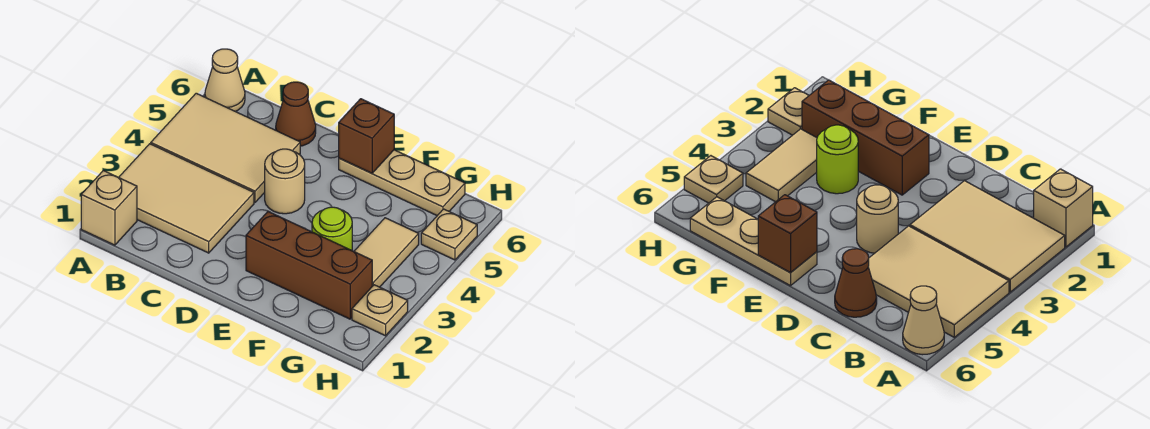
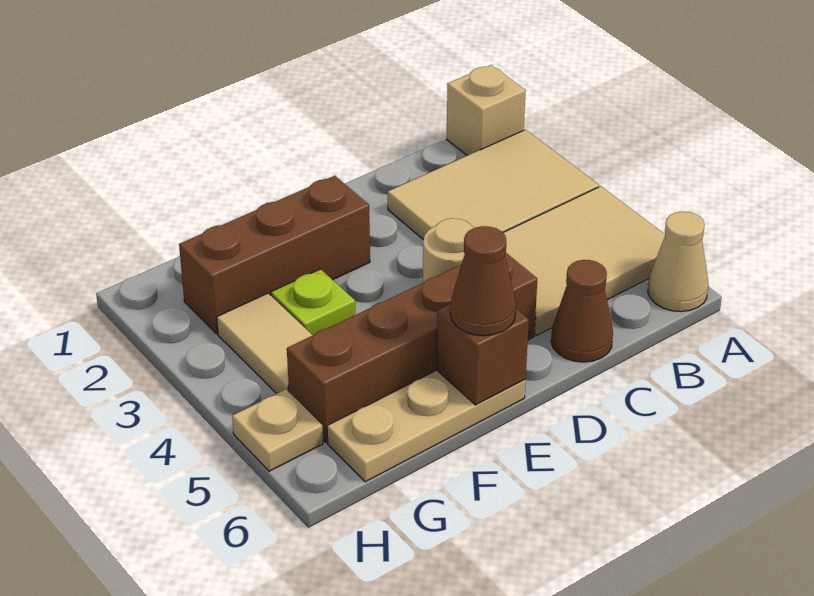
none -> brown brick D5:G5 level 1
none -> brown cone E6 level 3
lime round brick F3 level 1 -> lime plate F3 level 1
tan plate H2 level 1 -> none

